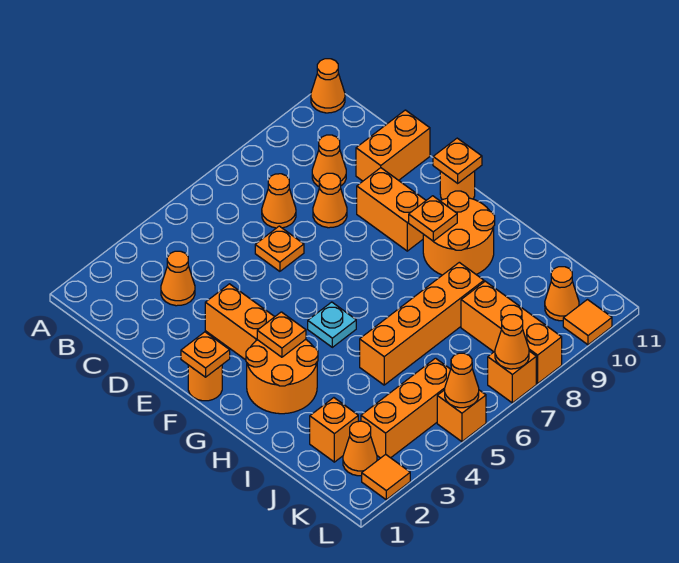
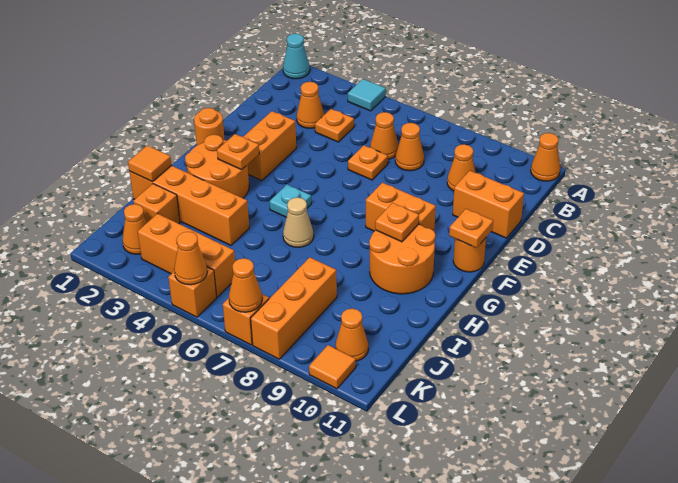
none -> cyan cone A1 level 1
none -> cyan tile A4 level 1
orange cone D8 level 1 -> orange cone C6 level 1
orange brick E9:F9 level 1 -> orange brick F8:F9 level 1
orange plate F1 level 2 -> orange plate C4 level 1
none -> tan cone H6 level 1
orange brick I5:I8 level 1 -> orange brick I1:I4 level 1
orange tile L2 level 1 -> orange tile I1 level 2

